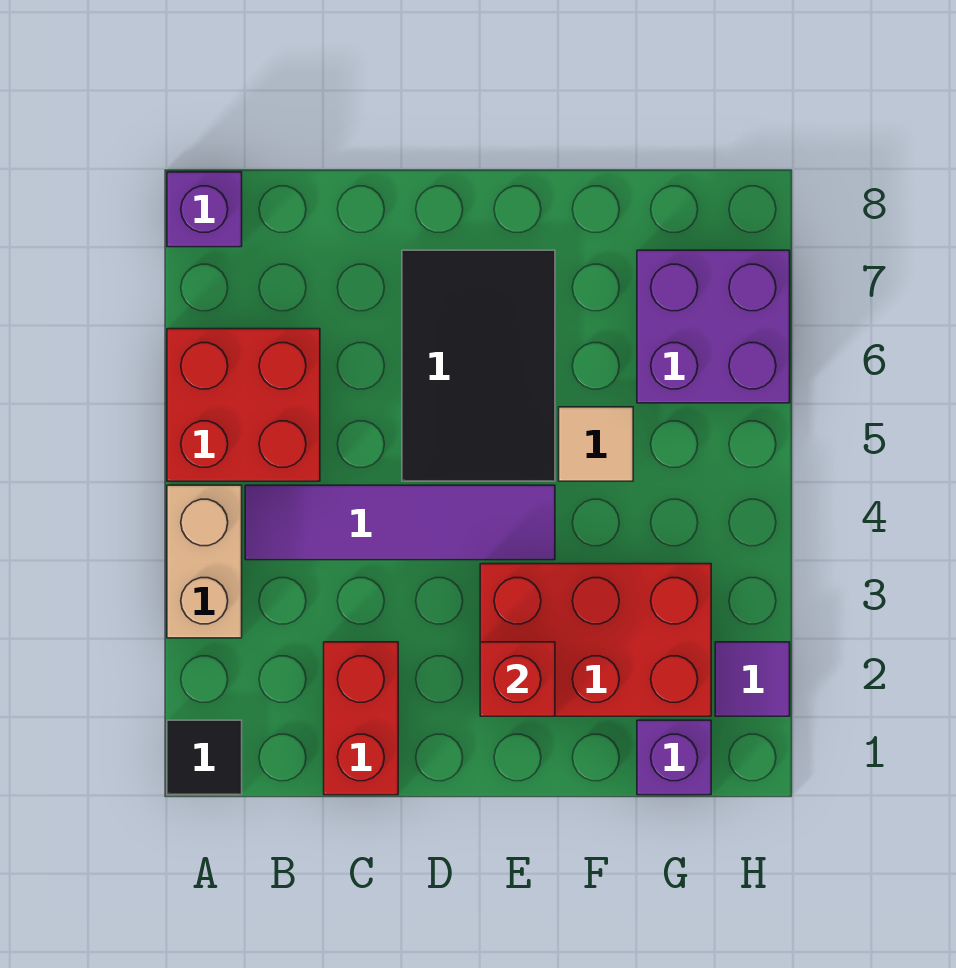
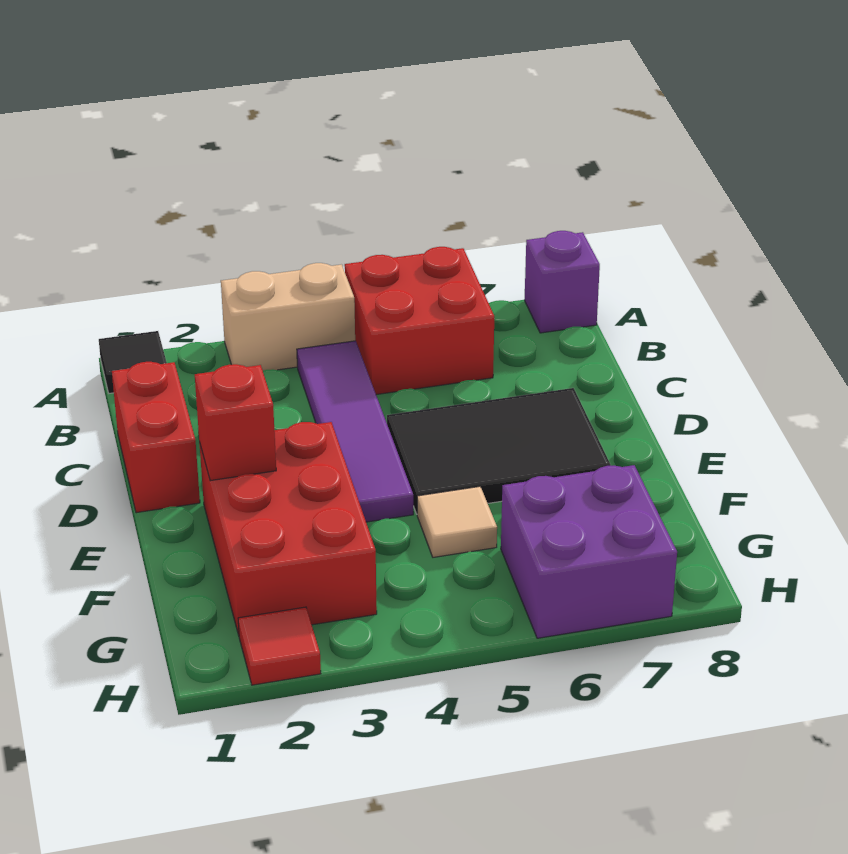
red brick C1:C2 level 1 -> red brick C1:D1 level 1
purple brick G1 level 1 -> none
purple tile H2 level 1 -> red tile H2 level 1

